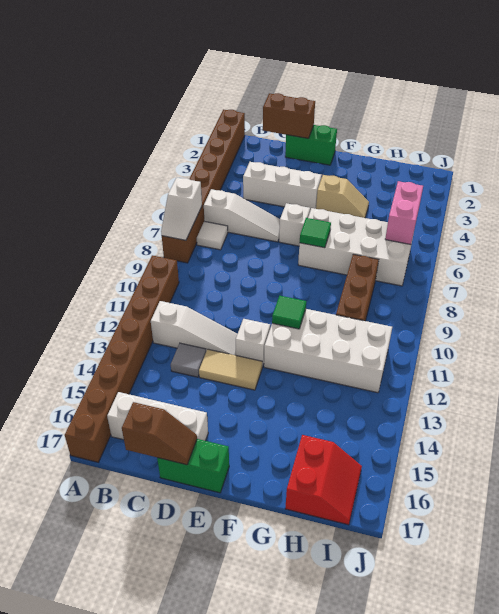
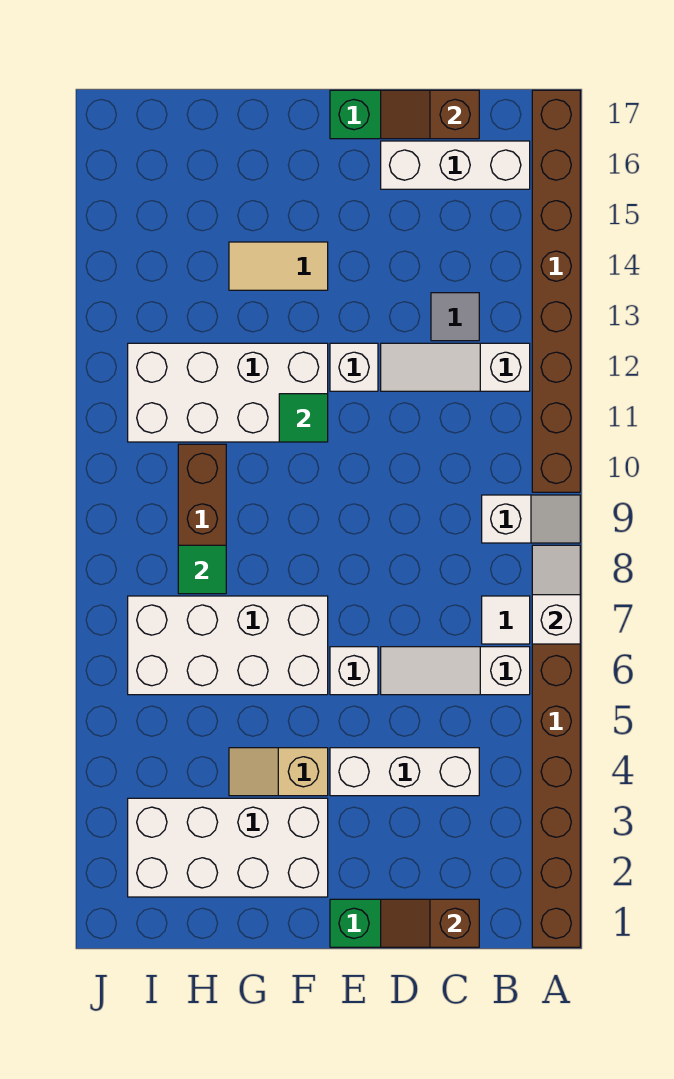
none -> white slope A9:B9 level 1 top B
brown brick C1:D1 level 2 -> brown slope C1:D1 level 2 top C
tan tile D13:E13 level 1 -> tan tile F14:G14 level 1
none -> white brick F2:I3 level 1
green tile F7 level 2 -> green tile H8 level 2
red slope H16:I17 level 1 top H -> none
pink brick I5:I6 level 2 -> none

